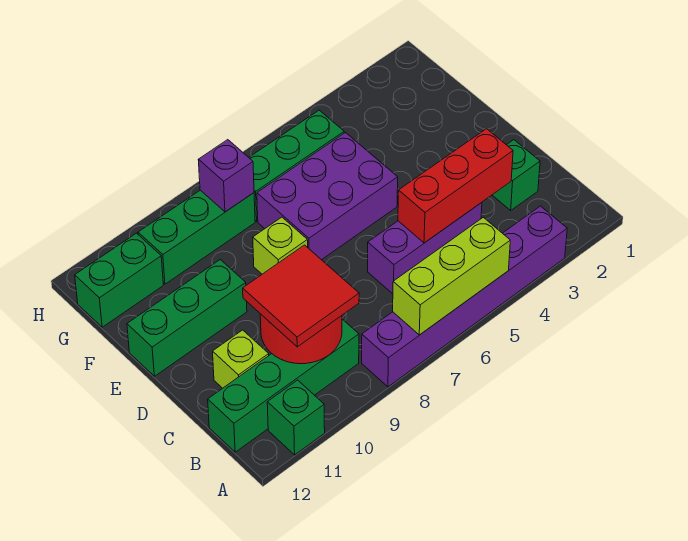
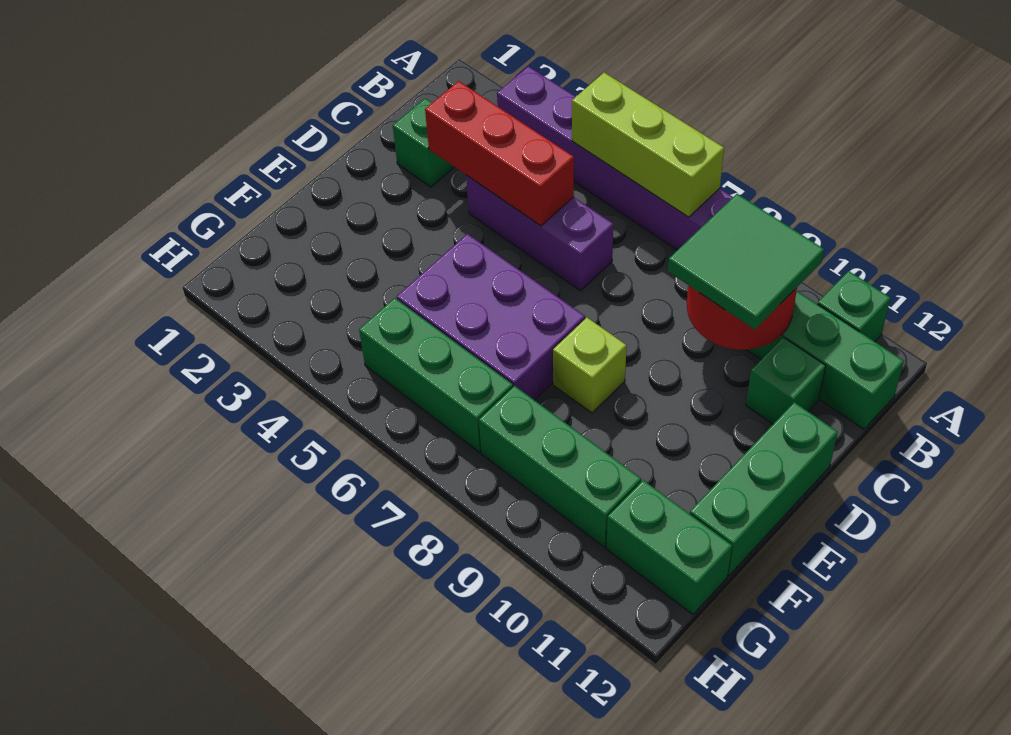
red tile B9:C10 level 3 -> green tile B9:C10 level 3
lime brick C11 level 1 -> green brick C11 level 1
green brick E10:E12 level 1 -> green brick D12:F12 level 1
purple brick G8 level 2 -> none

